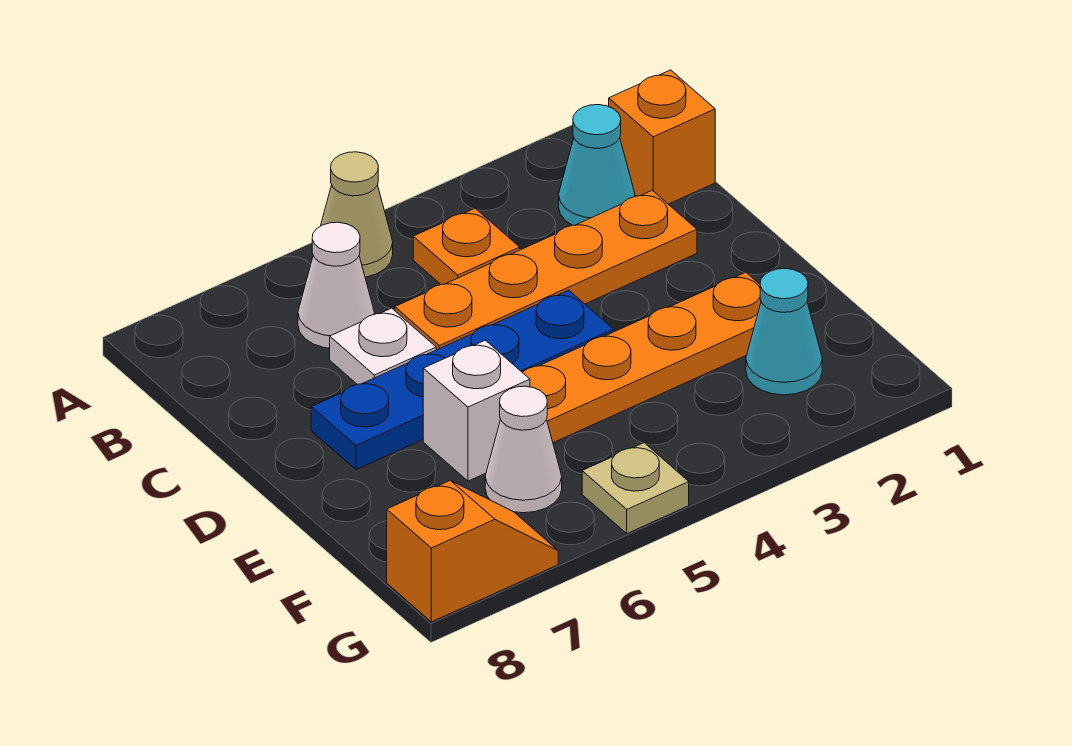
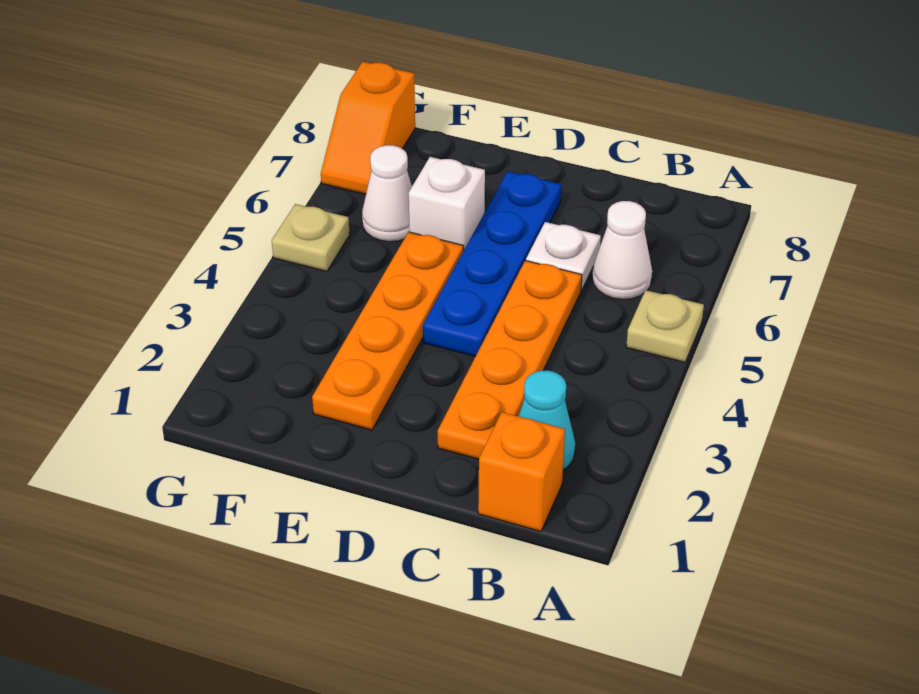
tan cone A5 level 1 -> tan plate A5 level 1
orange plate B4 level 1 -> none
cyan cone F2 level 1 -> none

